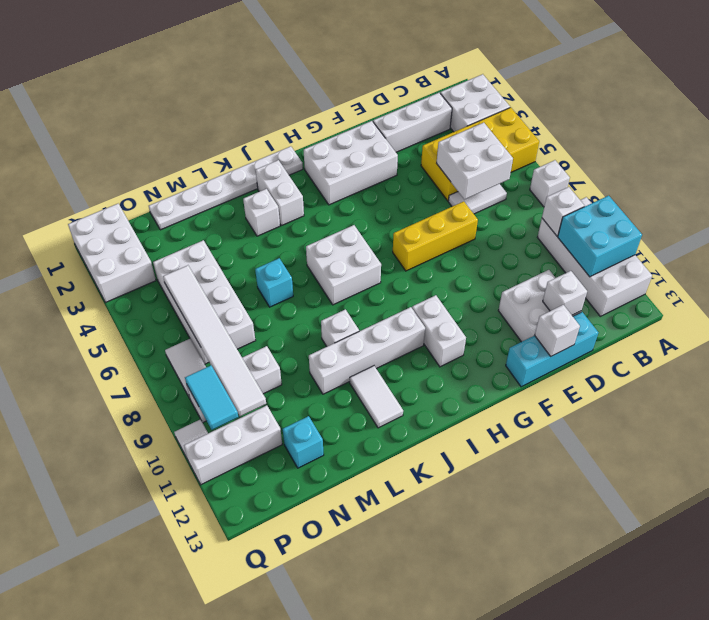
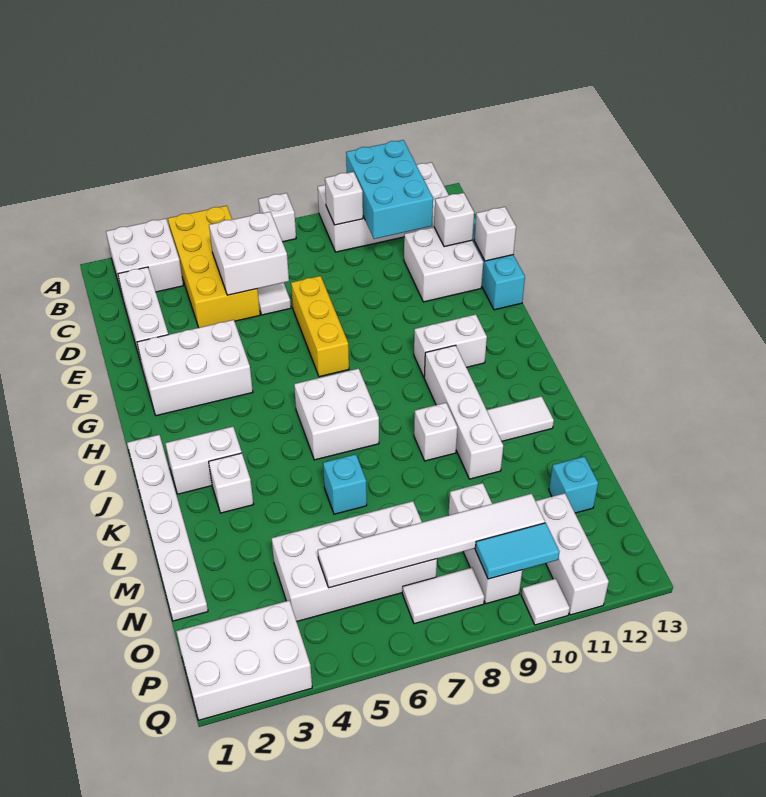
cyan brick A10:B11 level 2 -> cyan brick A10:C11 level 2
white brick F2:H3 level 1 -> white brick F2:G4 level 1

